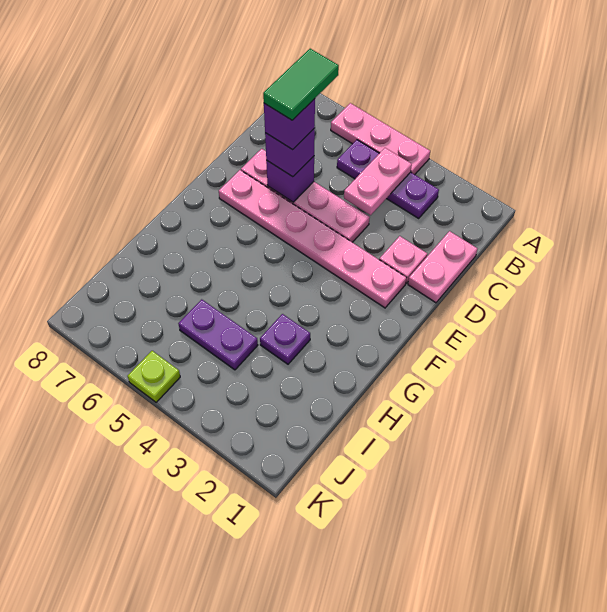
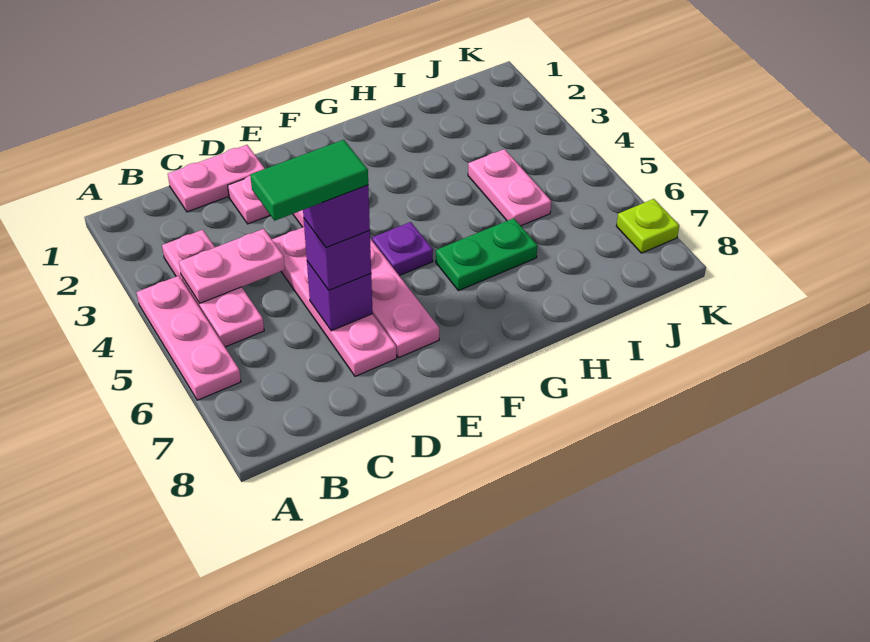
purple plate B3:B5 level 1 -> pink plate B3:B5 level 1
none -> green plate G6:H6 level 1
purple plate H3 level 1 -> purple plate F5 level 1
purple plate I4:I5 level 1 -> pink plate I4:I5 level 1
lime plate K5 level 1 -> lime plate K7 level 1

